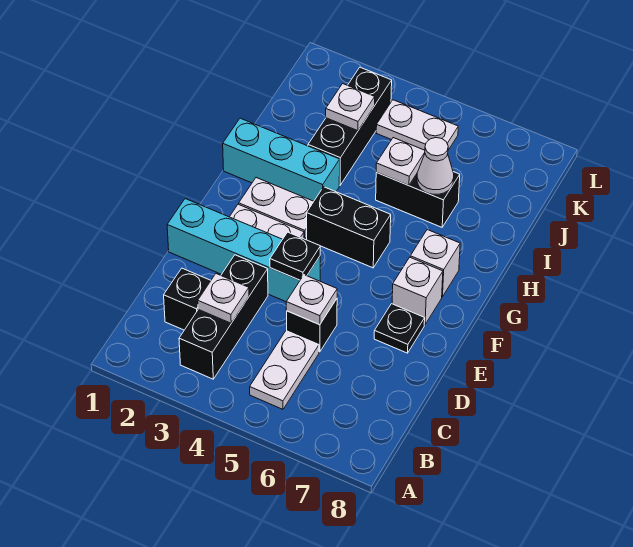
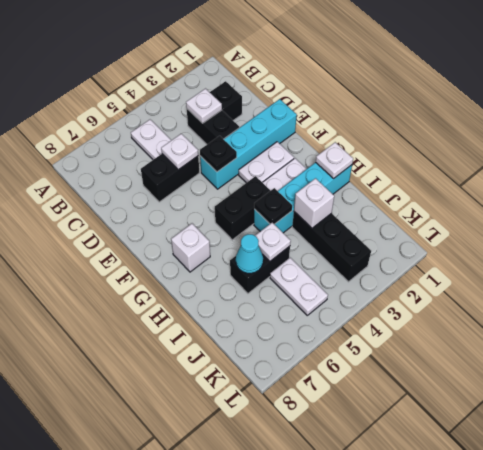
black brick B3:D3 level 1 -> black brick C3:D3 level 1
black brick D5 level 1 -> black brick D5:D6 level 1
black plate E7 level 1 -> black plate H4 level 2
white brick F7 level 1 -> white brick I3 level 2
cyan brick H1:H3 level 1 -> cyan brick H1:H4 level 1
white cone I6 level 2 -> cyan cone I6 level 2
white plate J3 level 2 -> white plate H1 level 2
white plate K4:K5 level 1 -> white plate J5:K5 level 1

